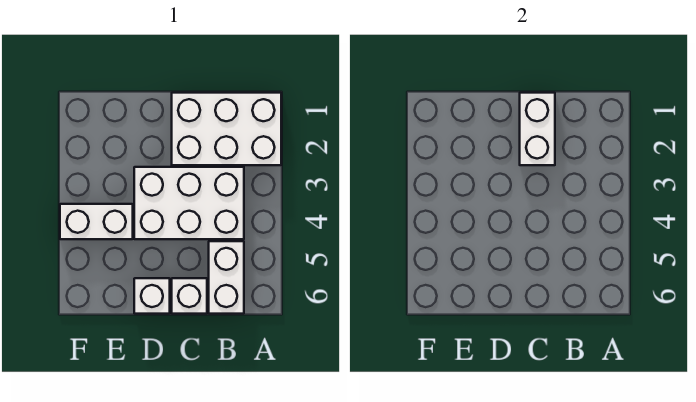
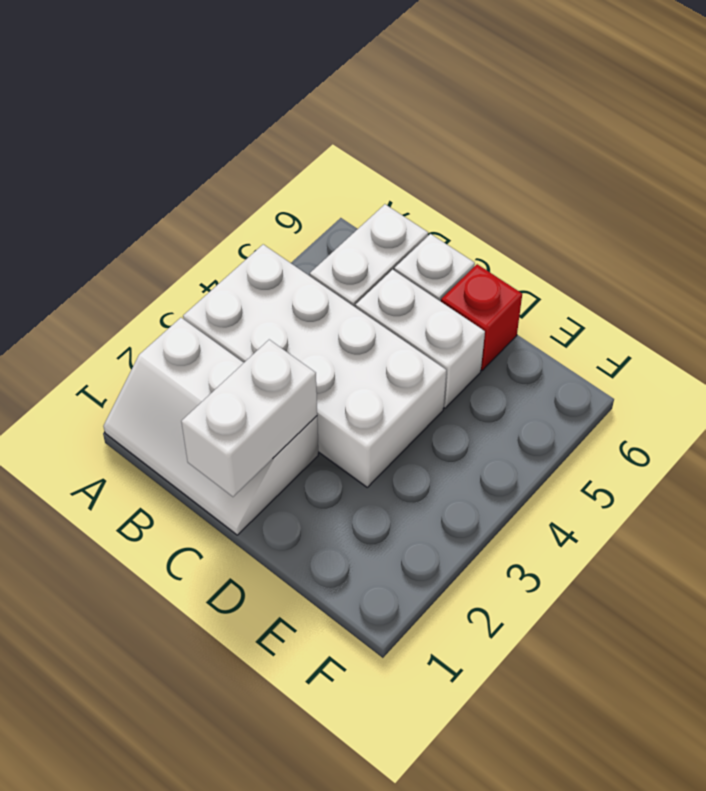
white brick A1:C2 level 1 -> white slope A1:C2 level 1 top 2
white brick B3:D4 level 1 -> white brick A3:D4 level 1
white brick D6 level 1 -> red brick D6 level 1
white brick E4:F4 level 1 -> white brick C5:D5 level 1

